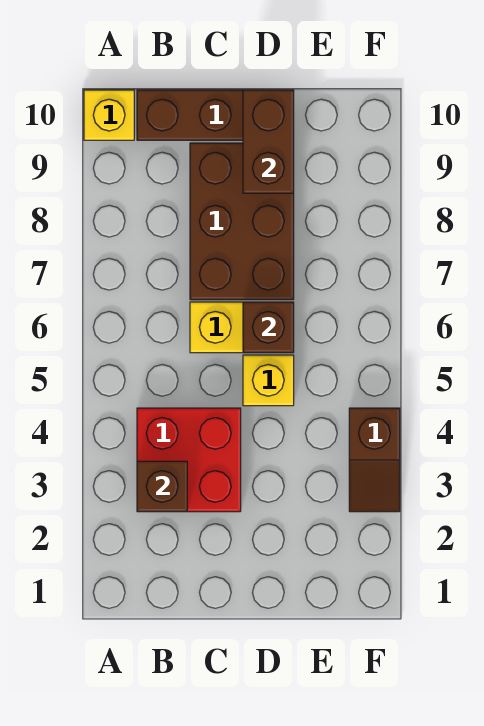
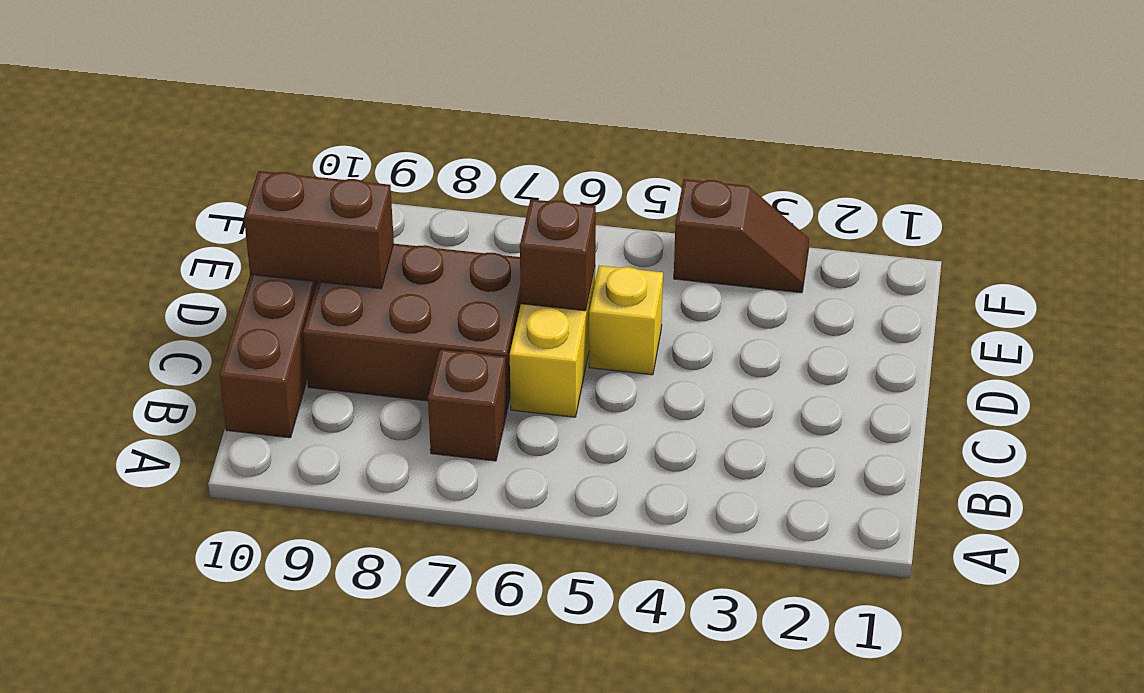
yellow brick A10 level 1 -> none
red brick B3:C4 level 1 -> none
brown brick B3 level 2 -> brown brick B7 level 1

